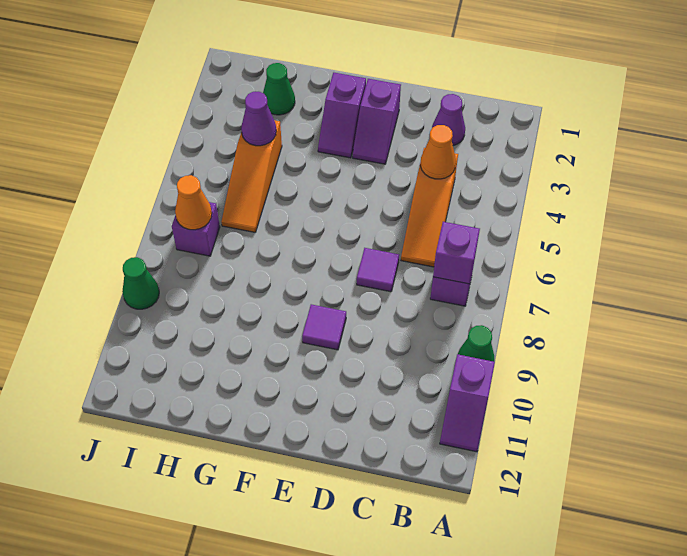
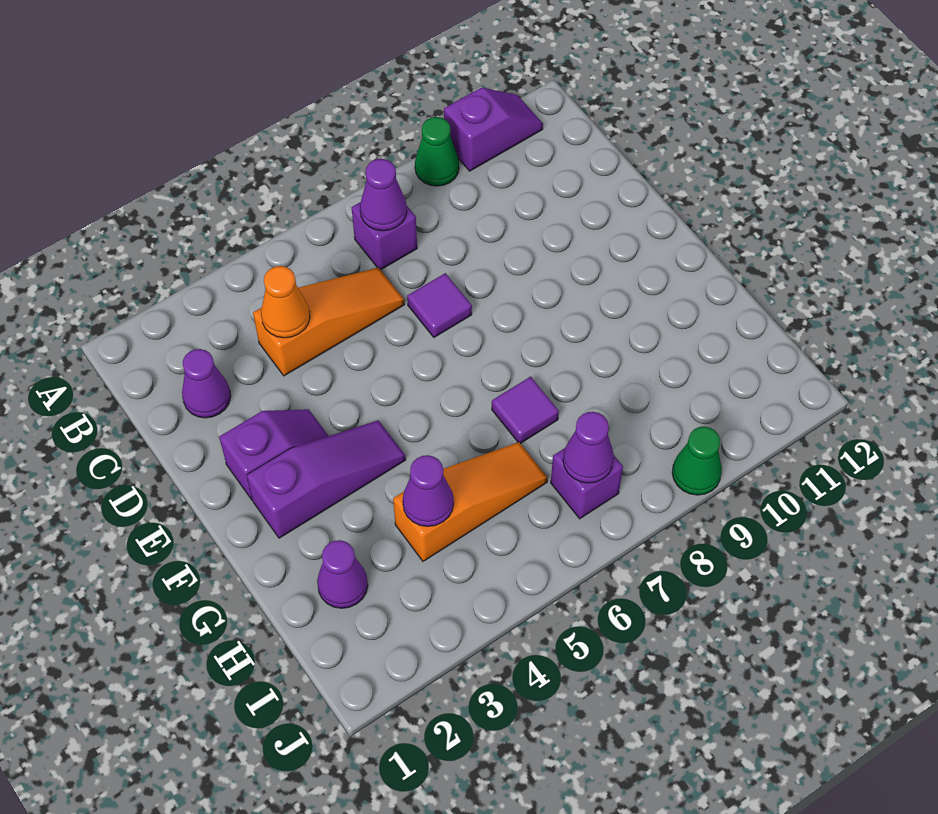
purple brick B7 level 2 -> purple cone B7 level 2
purple tile E9 level 1 -> purple tile G7 level 1
purple slope F2:F3 level 1 top 2 -> purple slope F2:F4 level 1 top 2
green cone H2 level 1 -> purple cone H2 level 1
orange cone I7 level 2 -> purple cone I7 level 2

